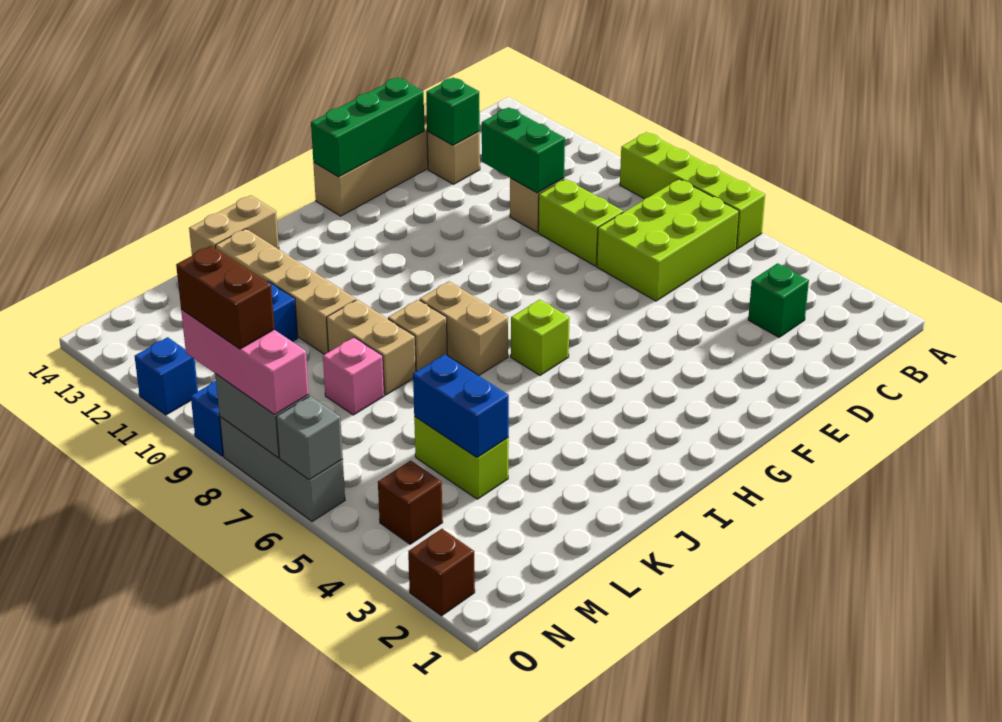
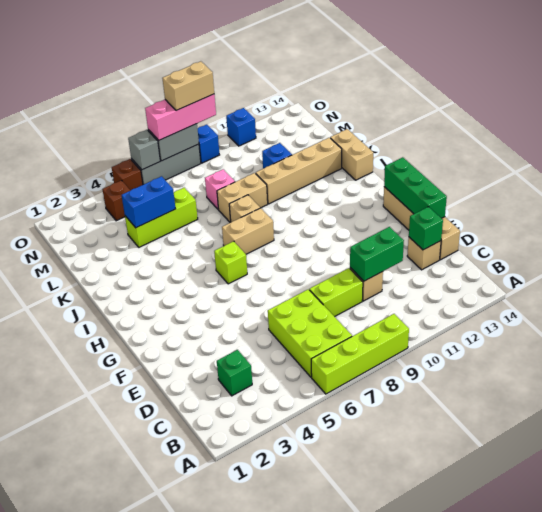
lime brick L4:L5 level 1 -> lime brick L4:L6 level 1
brown brick O2 level 1 -> brown brick O5 level 1
brown brick O8:O9 level 4 -> tan brick O8:O9 level 4

